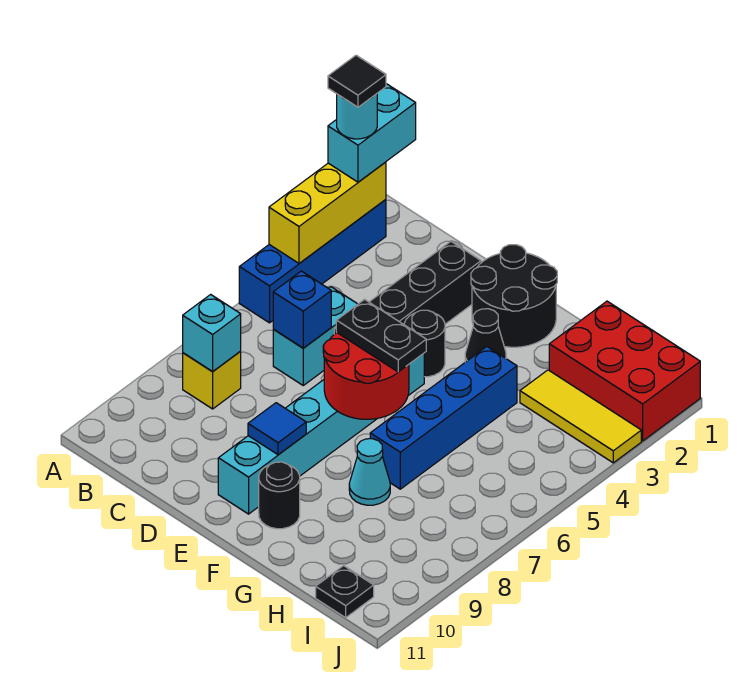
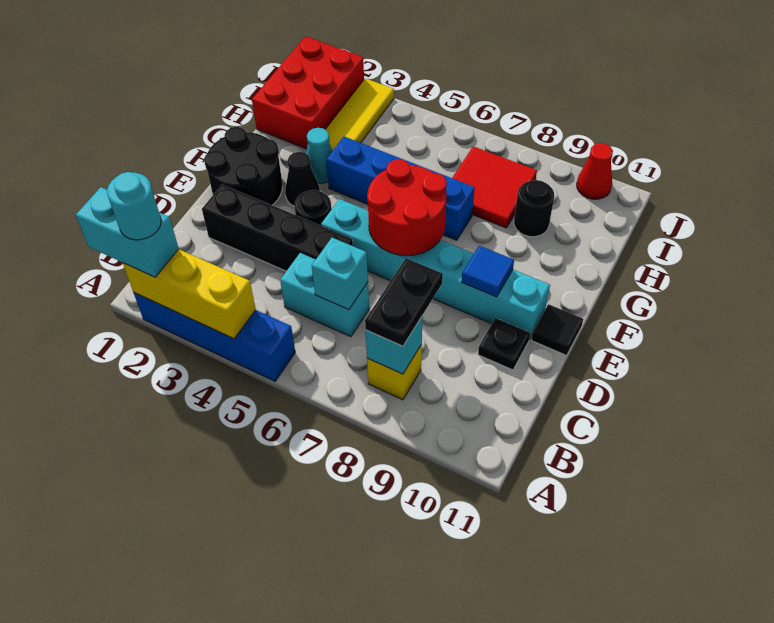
black tile A2 level 5 -> black tile E11 level 1
blue brick C6 level 2 -> cyan brick C6 level 2
black plate E6:F6 level 3 -> black plate B8:C8 level 3
black round brick F10 level 1 -> black round brick H9 level 1
cyan cone G8 level 1 -> cyan cone G3 level 1
none -> red tile H7:I8 level 1
black plate I11 level 1 -> black plate D10 level 1
none -> red cone J10 level 1

